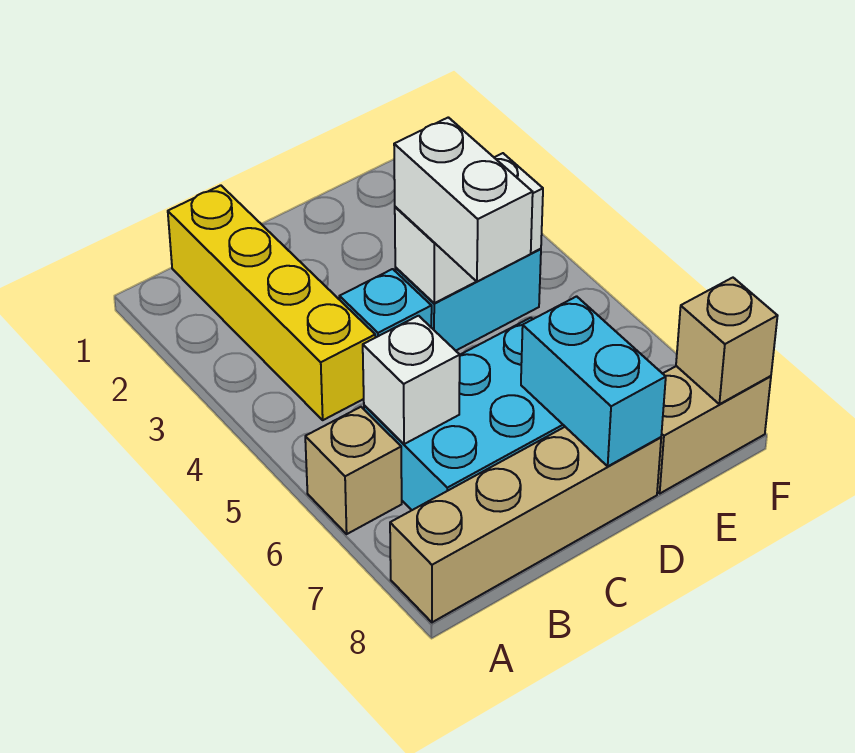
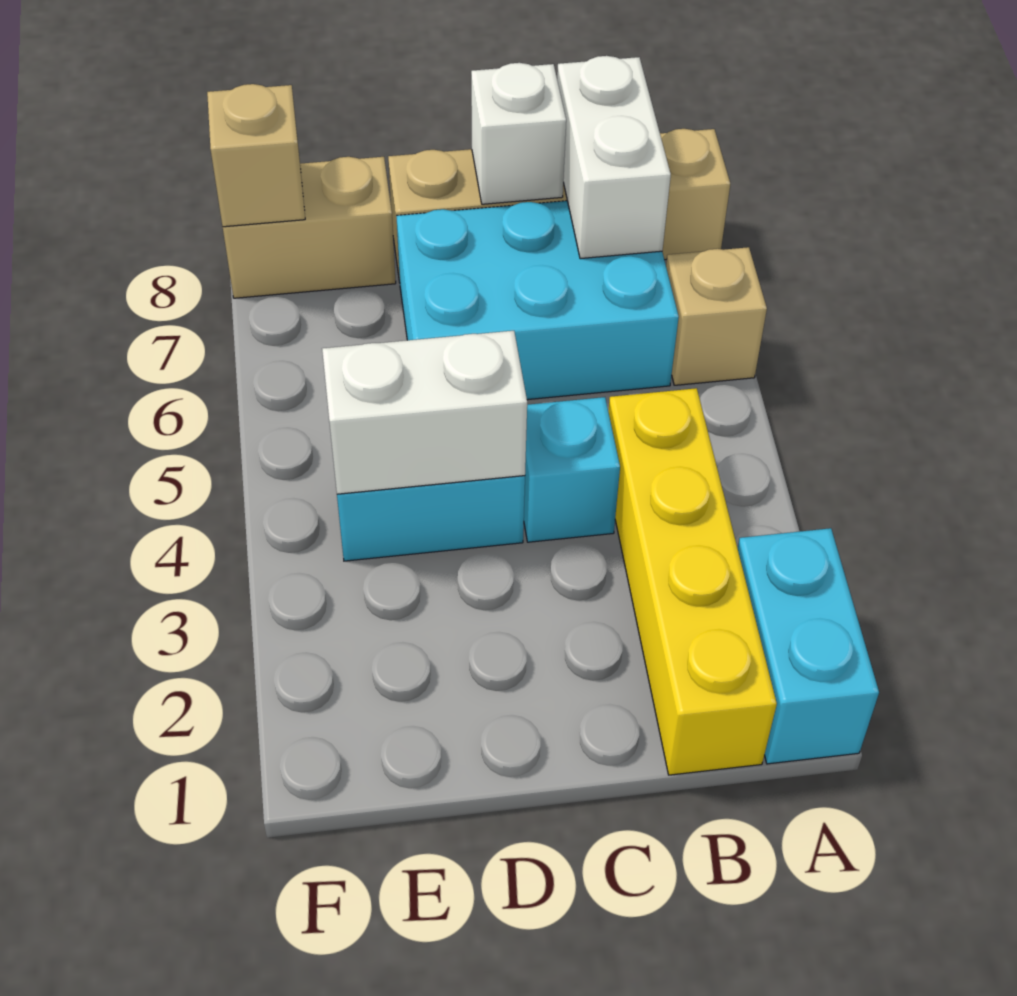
white brick B6 level 2 -> white brick C8 level 2
white brick D4:D5 level 3 -> white brick B7:B8 level 2
cyan brick D7:D8 level 2 -> cyan brick A1:A2 level 1

